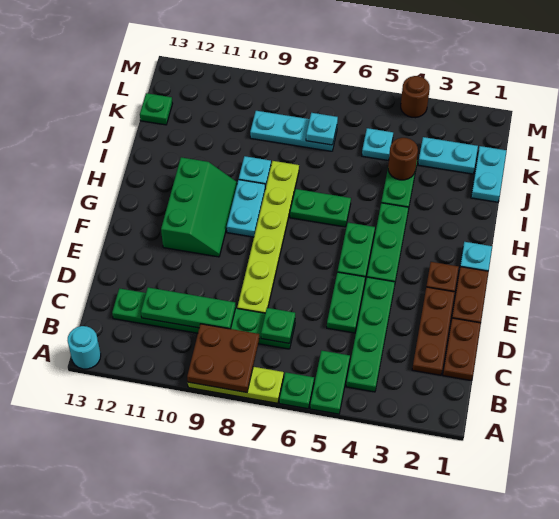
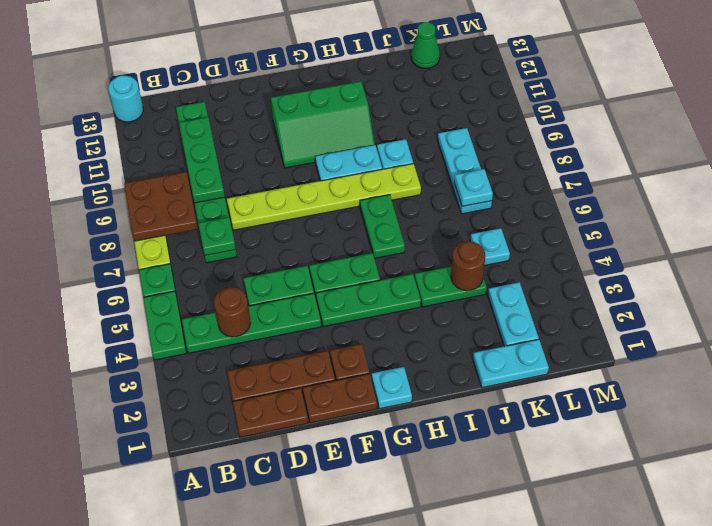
green plate A5:B5 level 1 -> green plate A4:A5 level 1
green plate K13 level 1 -> green cone K13 level 1
brown round brick M4 level 1 -> brown round brick C4 level 2

